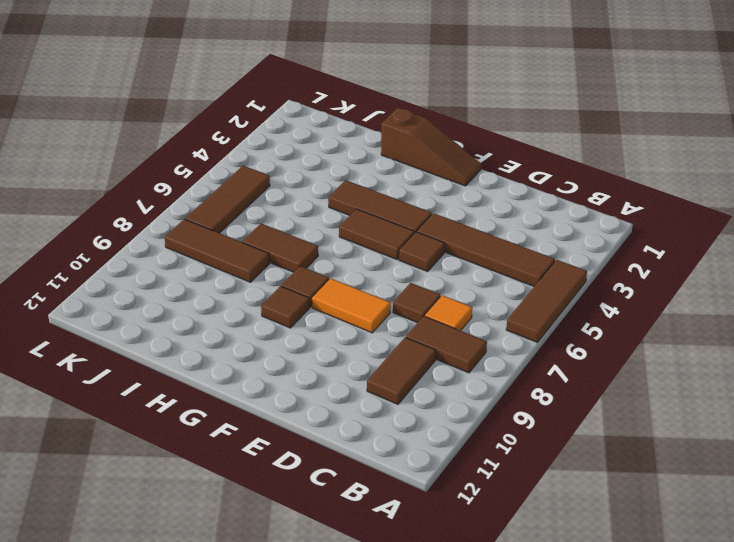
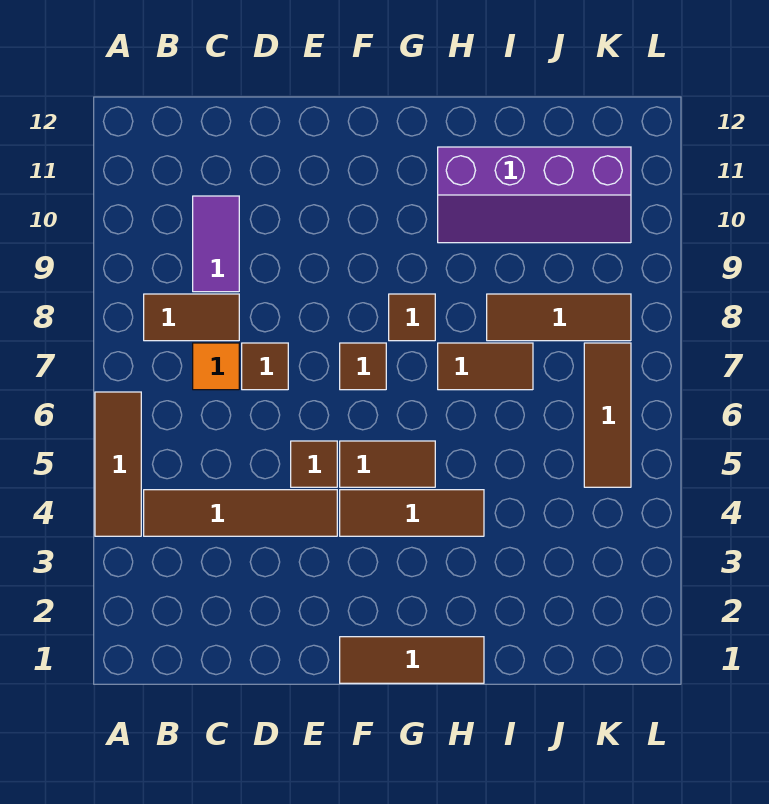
brown tile C9:C10 level 1 -> purple tile C9:C10 level 1
orange tile E8:F8 level 1 -> none
brown slope F1:H1 level 1 top H -> brown tile F1:H1 level 1
brown tile G9 level 1 -> brown tile F7 level 1
none -> purple slope H10:K11 level 1 top 11

